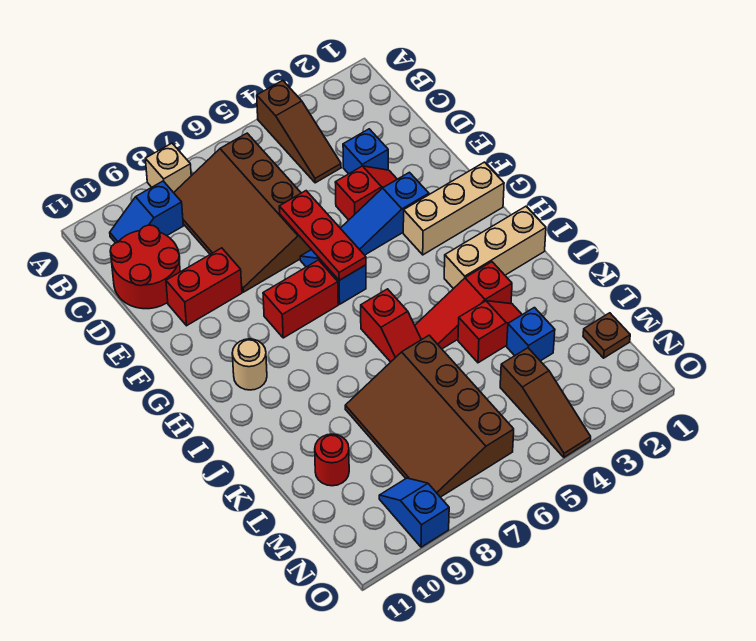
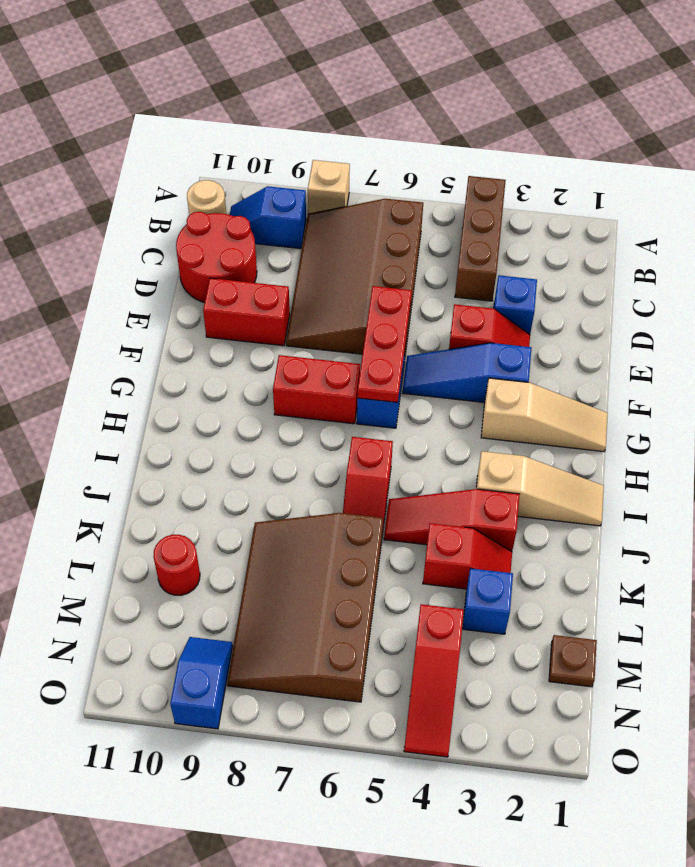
brown slope A4:C4 level 1 top A -> brown brick A4:C4 level 1
tan brick G1:G3 level 1 -> tan slope G1:G3 level 1 top 3
tan round brick H10 level 1 -> tan round brick B11 level 1
tan brick I1:I3 level 1 -> tan slope I1:I3 level 1 top 3
brown slope M4:O4 level 1 top M -> red slope M4:O4 level 1 top M

